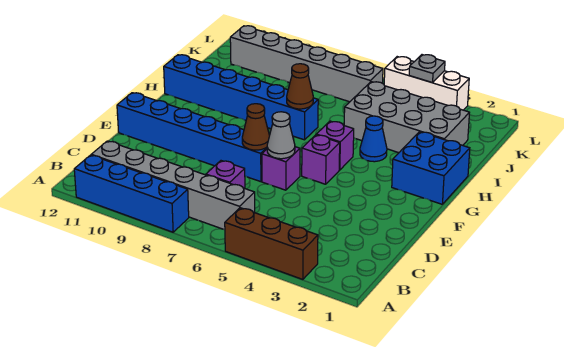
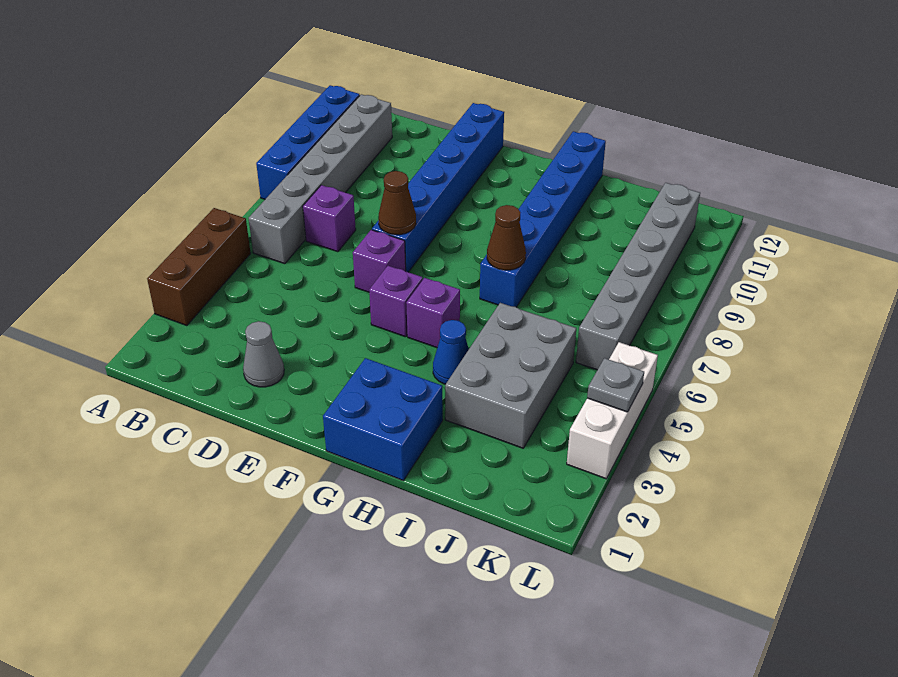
grey cone E6 level 2 -> grey cone D2 level 1
grey brick I2:J5 level 1 -> grey brick I3:J5 level 1

